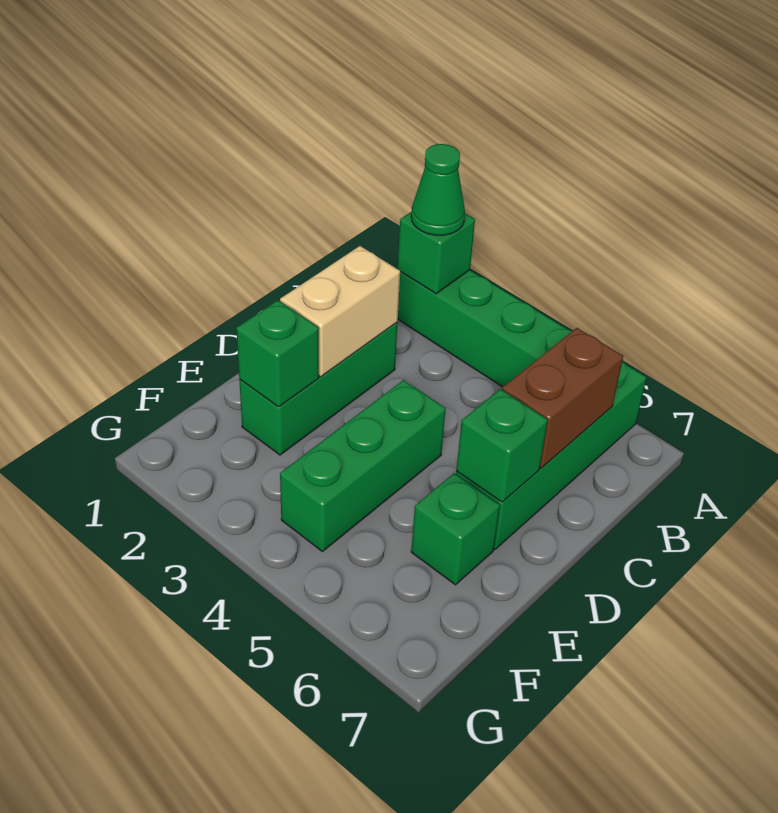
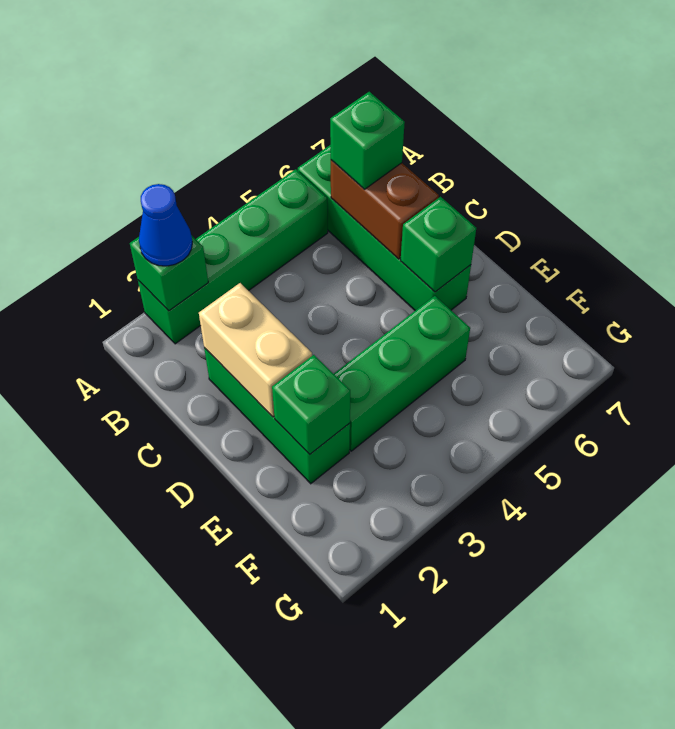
green cone A2 level 3 -> blue cone A2 level 3
green brick D4:F4 level 1 -> green brick E3:E5 level 1
green brick E6 level 1 -> green brick B6 level 3

